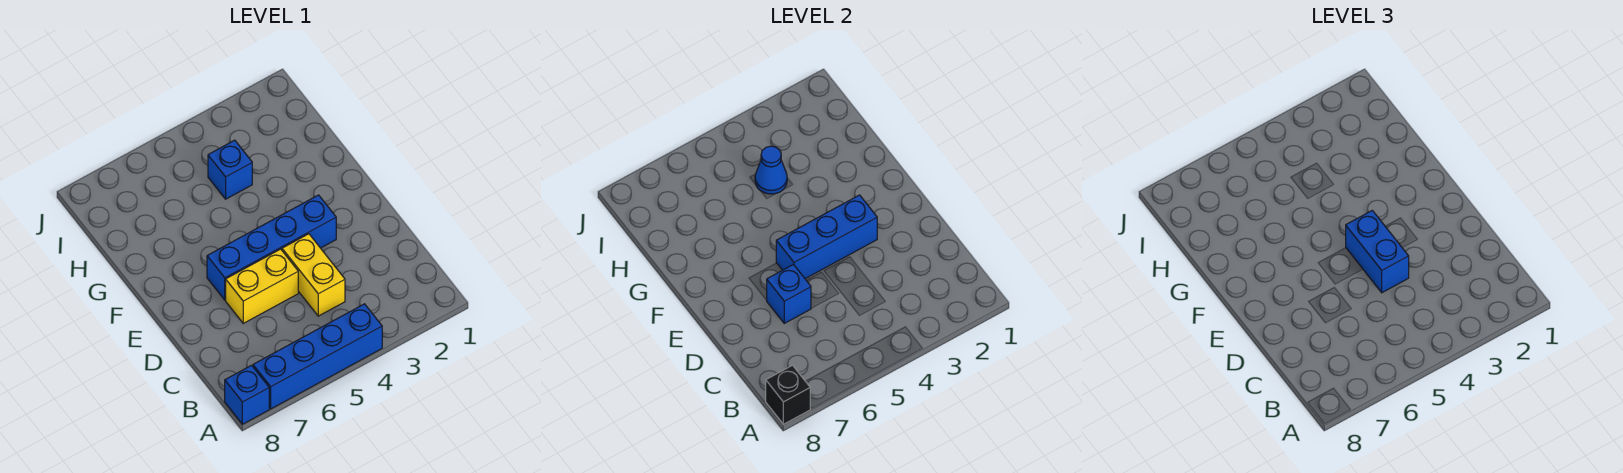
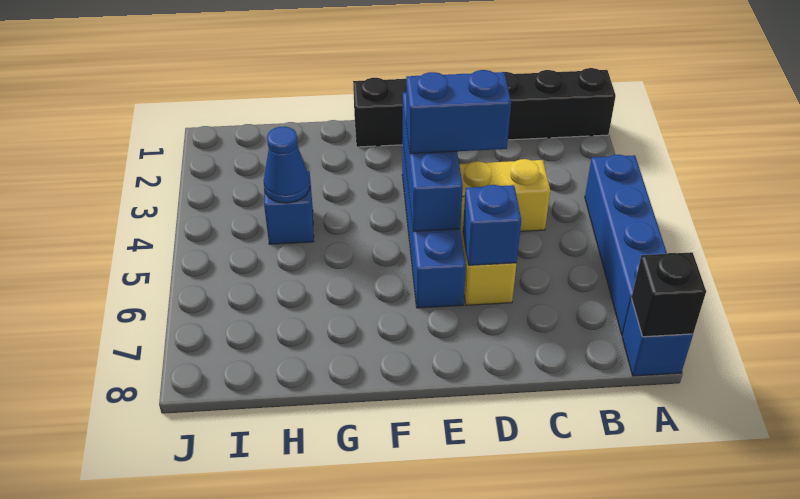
none -> black brick A1:F1 level 1

